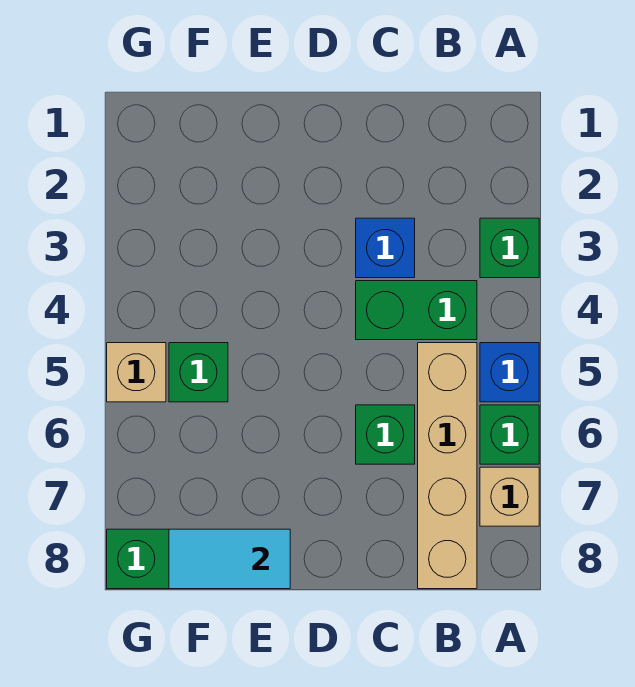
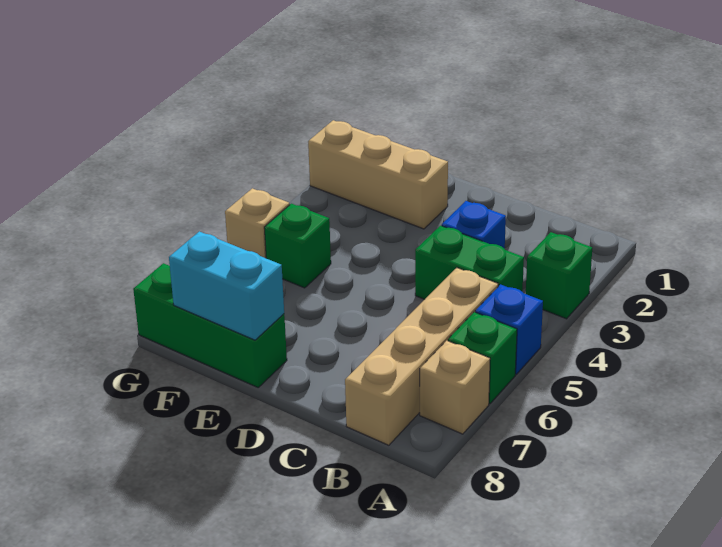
green brick C6 level 1 -> none
none -> tan brick E2:G2 level 1
cyan tile E8:F8 level 2 -> cyan brick E8:F8 level 2

